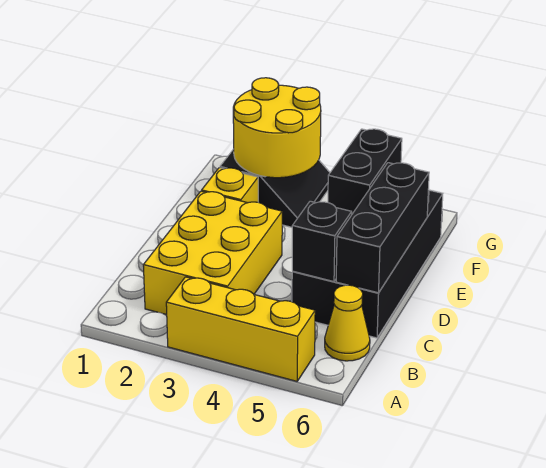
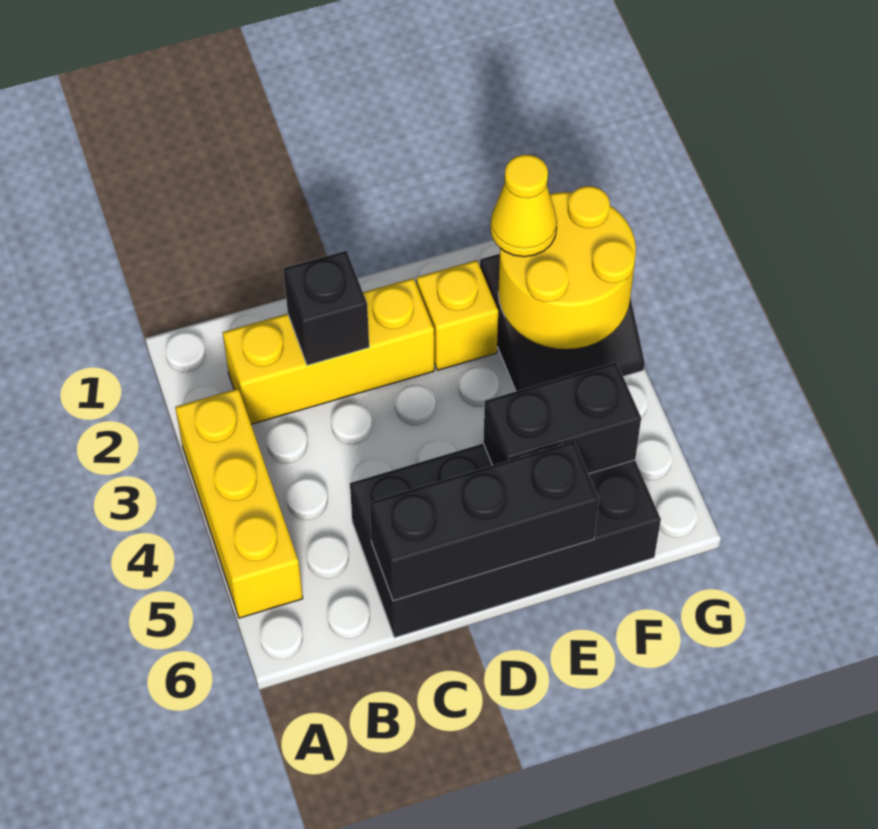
yellow brick B2:D3 level 1 -> yellow brick B2:D2 level 1
yellow cone B6 level 1 -> yellow cone F2 level 3
black brick C5 level 2 -> black brick C2 level 2

